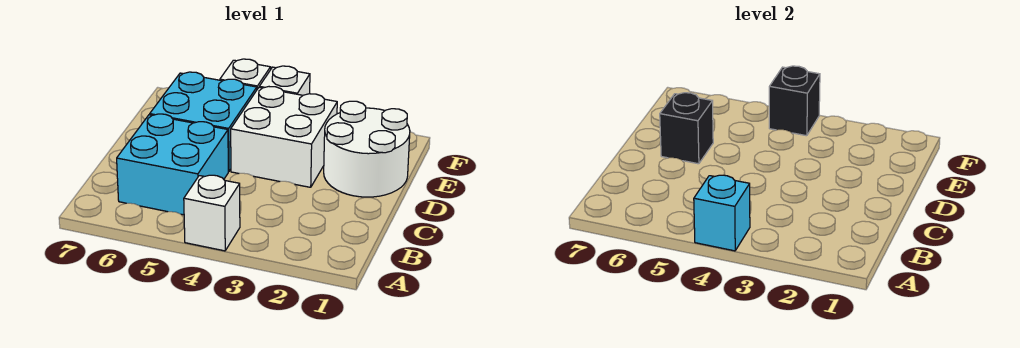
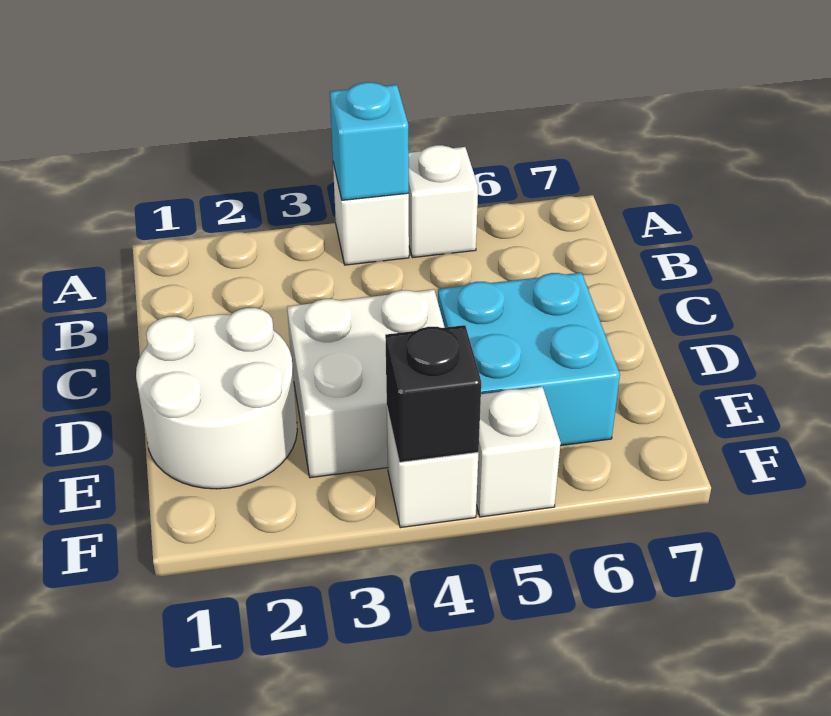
none -> white brick A5 level 1
cyan brick B5:C6 level 1 -> none
black brick D6 level 2 -> none

